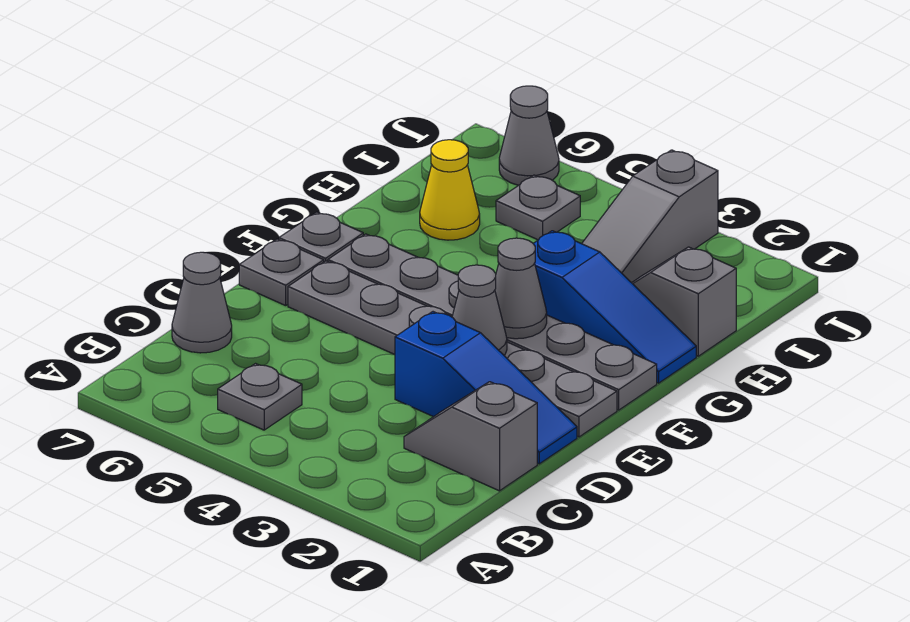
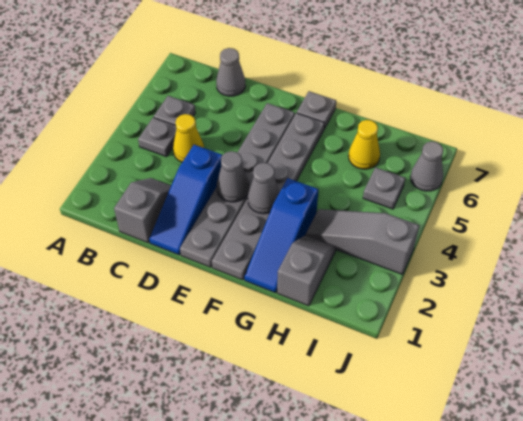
none -> yellow cone C4 level 1
grey plate E7 level 1 -> grey plate B4 level 1

